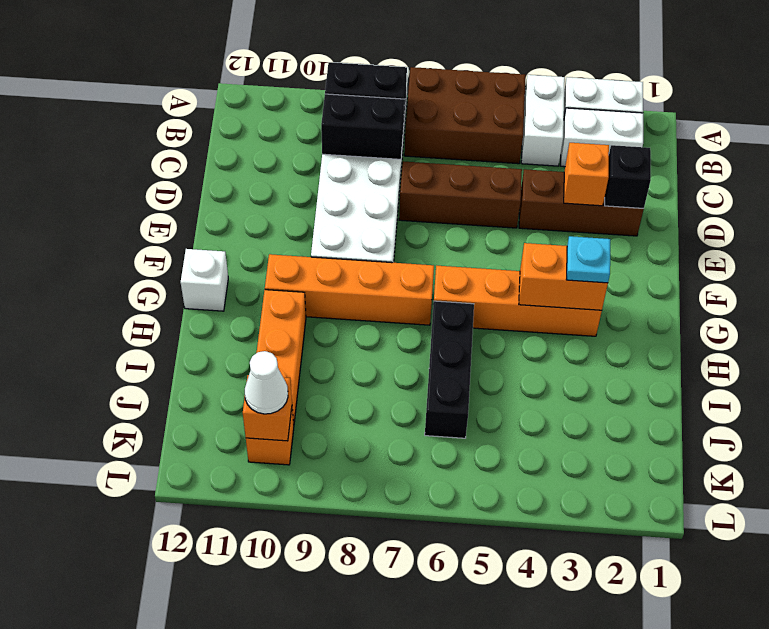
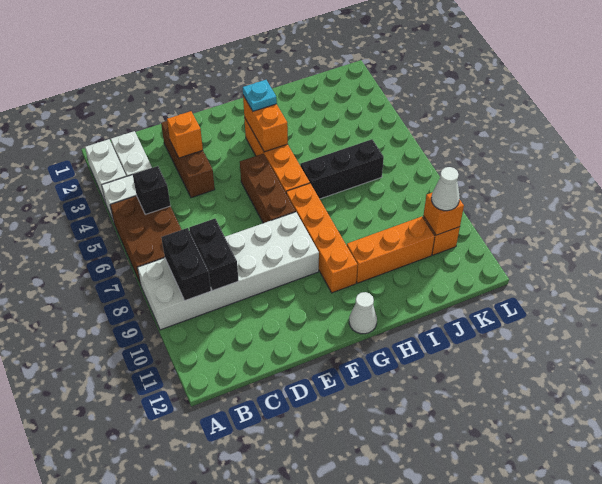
black brick D2 level 2 -> black brick B5 level 2
brown brick D5:D7 level 1 -> brown brick F5:F7 level 1
white brick G12 level 1 -> white cone G12 level 1

